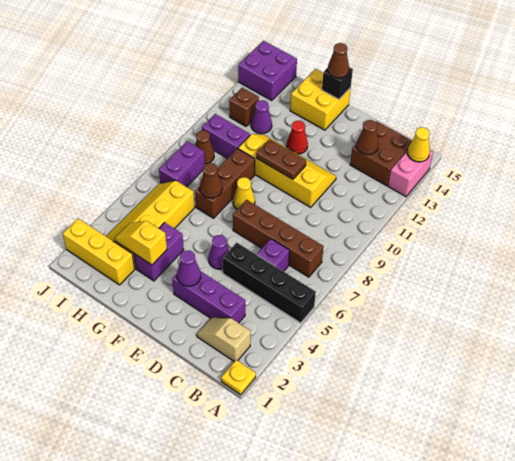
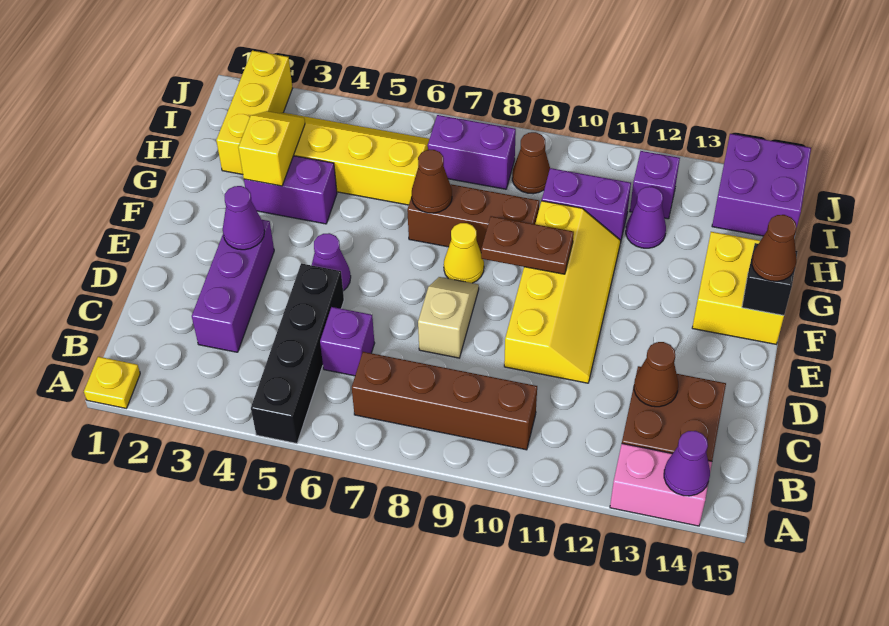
yellow cone A14 level 2 -> purple cone A14 level 2
tan slope B2:C2 level 1 top B -> tan slope D8:E8 level 1 top D
brown brick B7:E7 level 1 -> brown brick B7:B10 level 1
brown plate E10:F10 level 2 -> brown plate F9:F10 level 2
red cone F12 level 1 -> none
purple brick H10:I10 level 1 -> purple brick H10:H11 level 1
brown brick I12 level 1 -> purple brick I12 level 1

